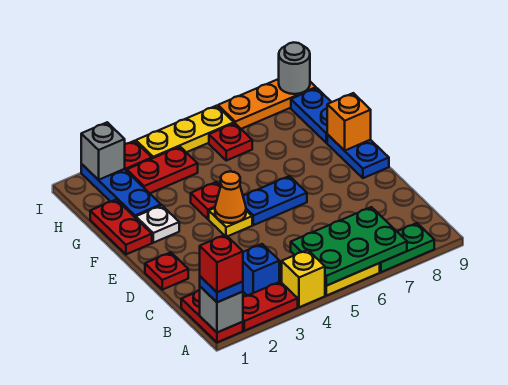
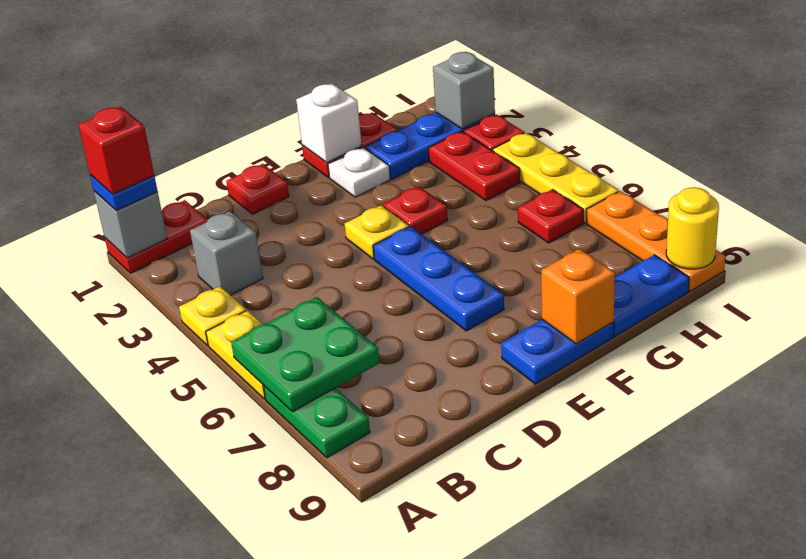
red plate A2:A3 level 1 -> none
yellow brick A4 level 1 -> yellow plate A4 level 1
green plate A5:B7 level 2 -> green plate A6:B7 level 2
blue brick B3 level 1 -> grey brick B3 level 1
orange cone E4 level 2 -> none
blue plate E5:E6 level 1 -> blue plate E5:E7 level 1
none -> white brick F1 level 2
grey round brick I9 level 2 -> yellow round brick I9 level 2

